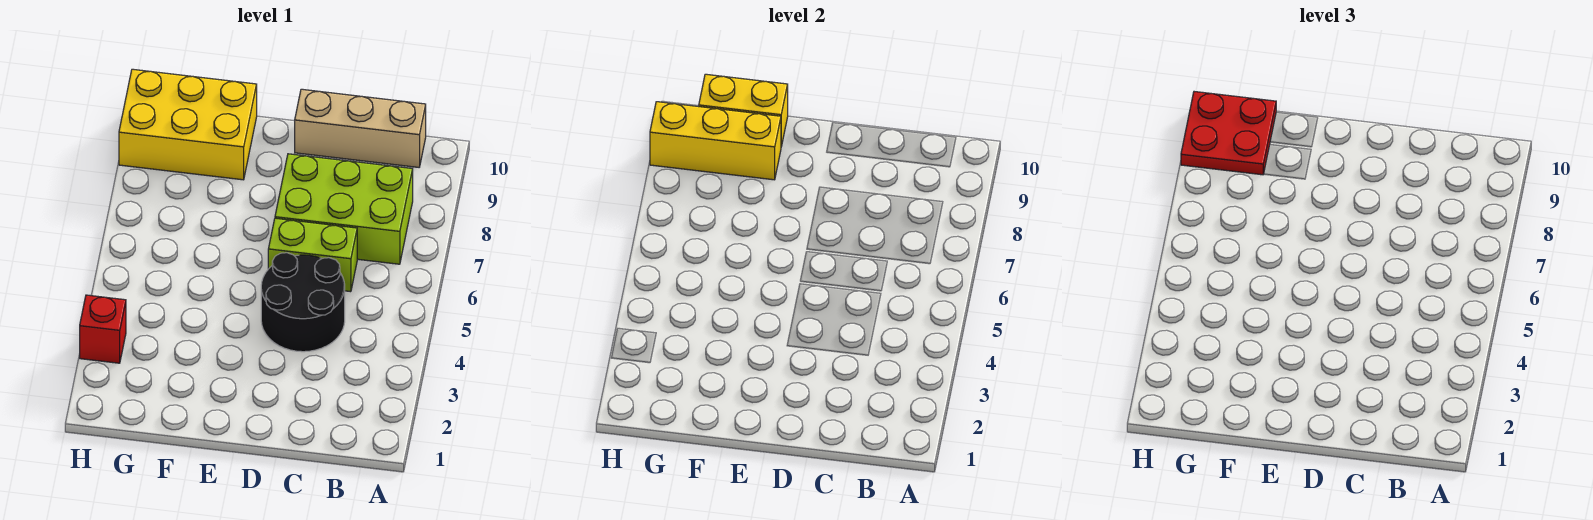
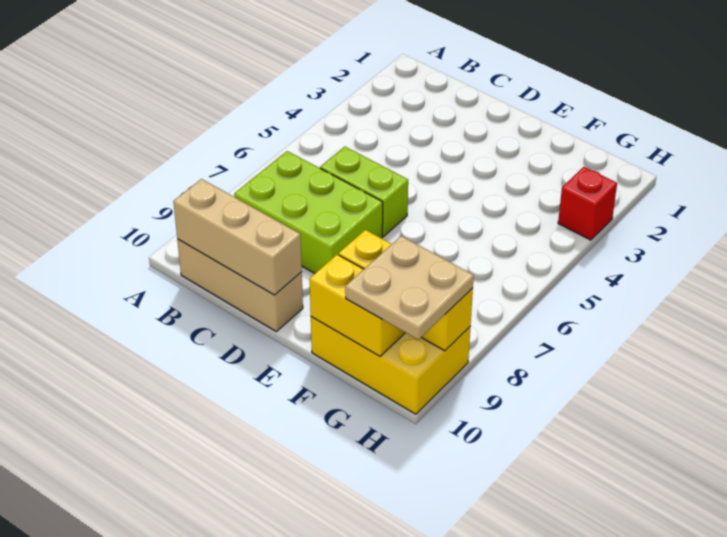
none -> tan brick B10:D10 level 2
black round brick C4:D5 level 1 -> none
red plate G9:H10 level 3 -> tan plate G9:H10 level 3

